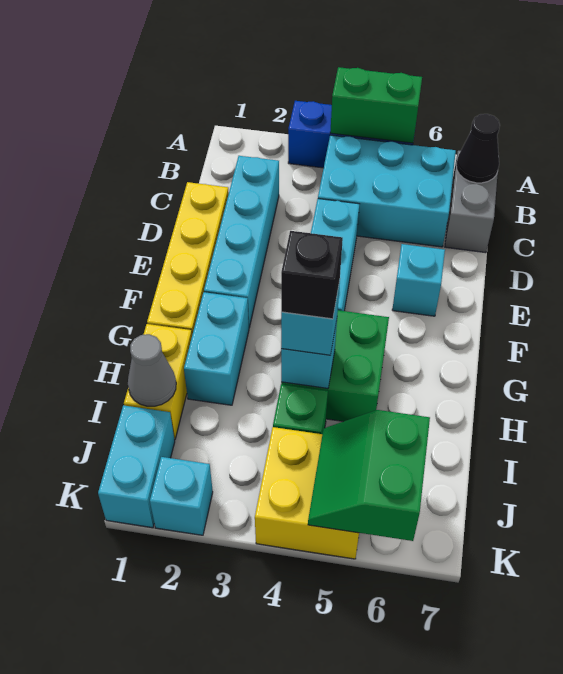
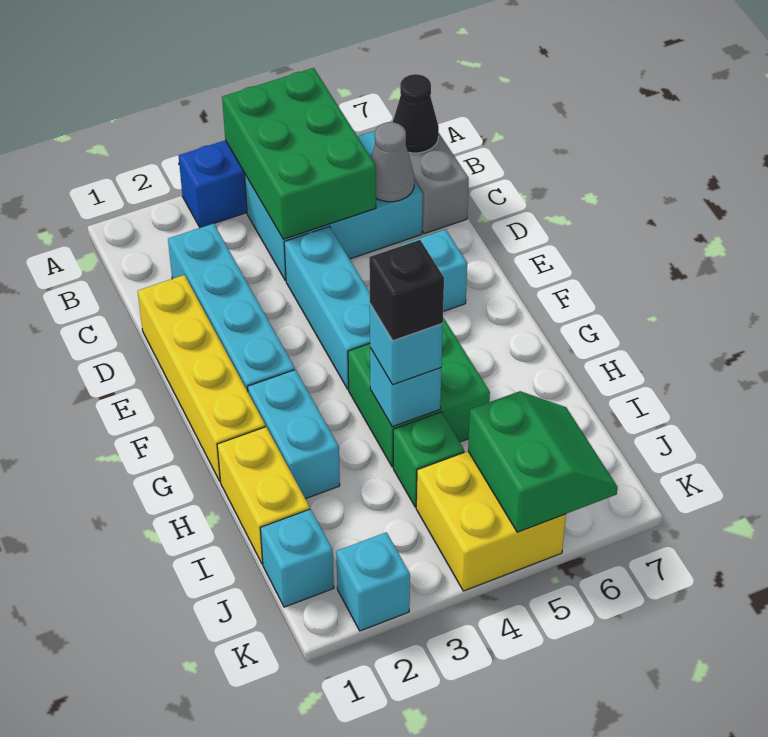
green brick A4:A5 level 2 -> green brick A4:C5 level 2
grey cone I1 level 2 -> grey cone C6 level 2
cyan brick J1:K1 level 1 -> cyan brick J1 level 1
green slope J5:K6 level 2 top 6 -> green slope J5:K6 level 2 top 5

